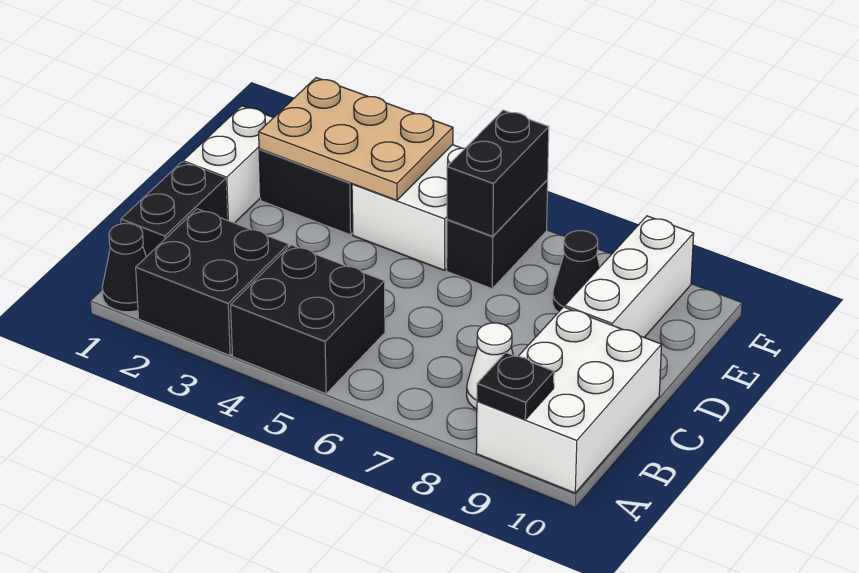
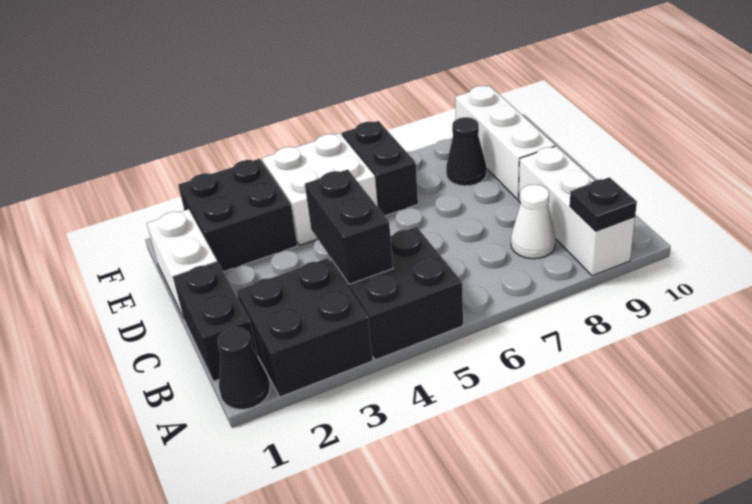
white brick A9:C10 level 1 -> white brick A9:C9 level 1
tan plate E2:F4 level 2 -> none
black brick E6:F6 level 2 -> black brick B4:C4 level 2

